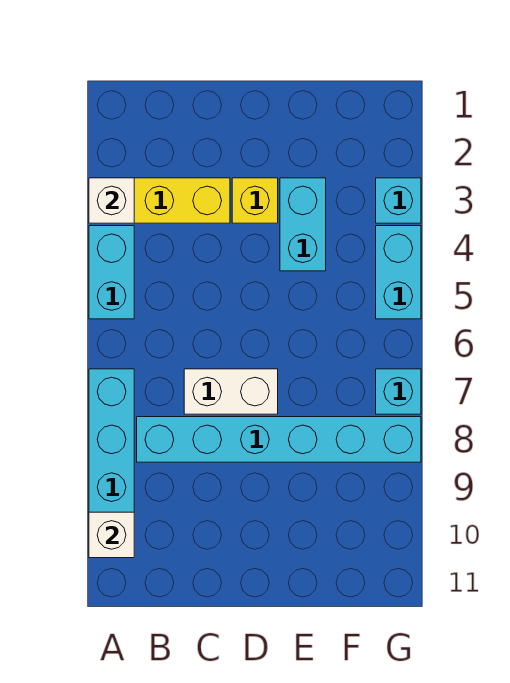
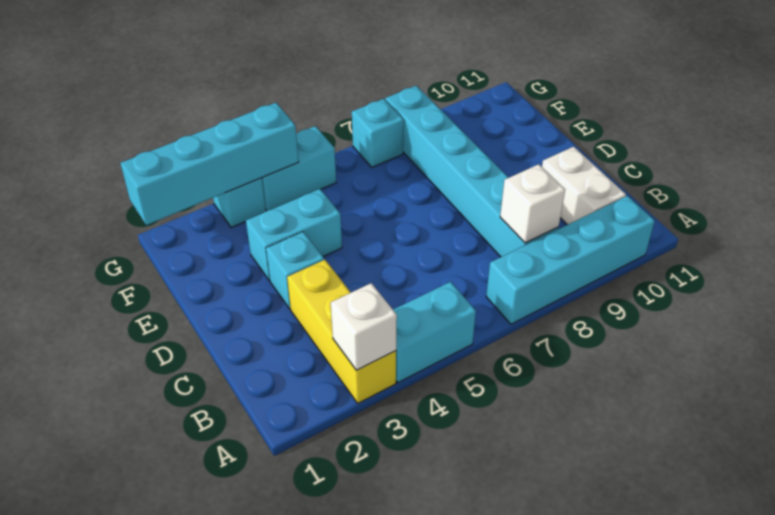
white brick A10 level 2 -> white brick B8 level 2
white brick C7:D7 level 1 -> white brick B10:C10 level 1
yellow brick D3 level 1 -> cyan brick D3 level 1
none -> cyan brick G1:G4 level 2

